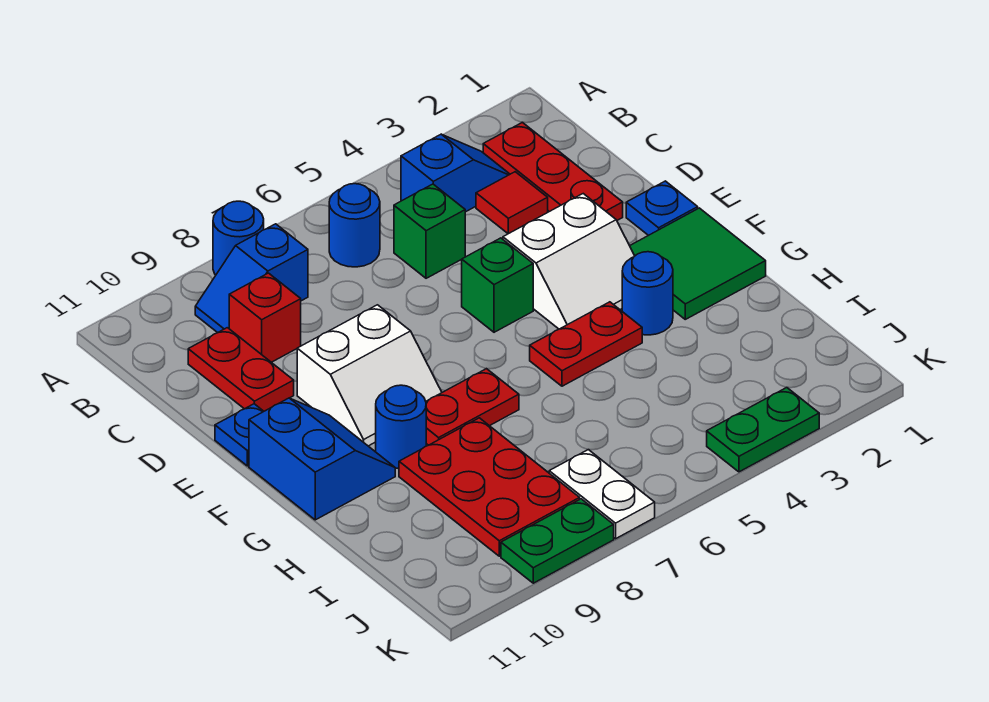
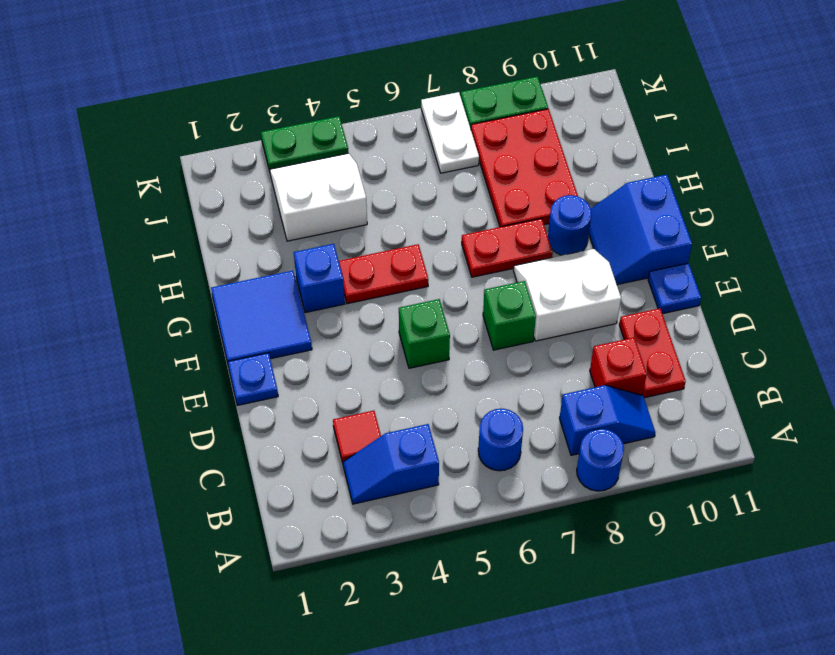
red plate B2:D2 level 1 -> none
green brick C5 level 1 -> green brick E7 level 1
white slope E3:F4 level 1 top E -> white slope I3:J4 level 1 top I
green tile F1:G2 level 1 -> blue tile F1:G2 level 1
blue round brick G3 level 1 -> blue brick G3 level 1

